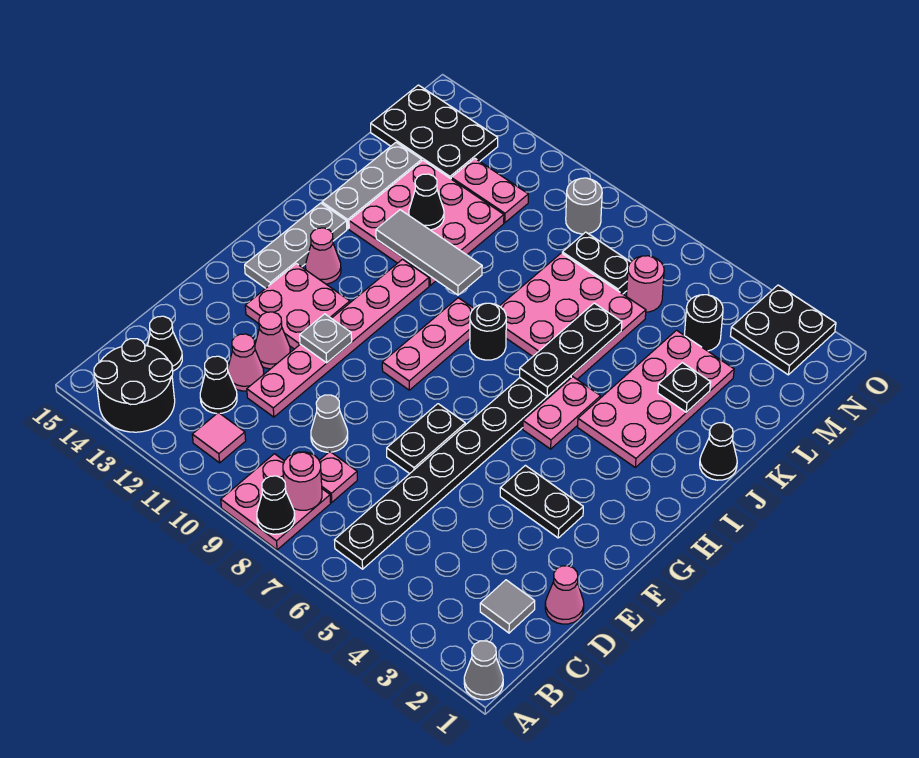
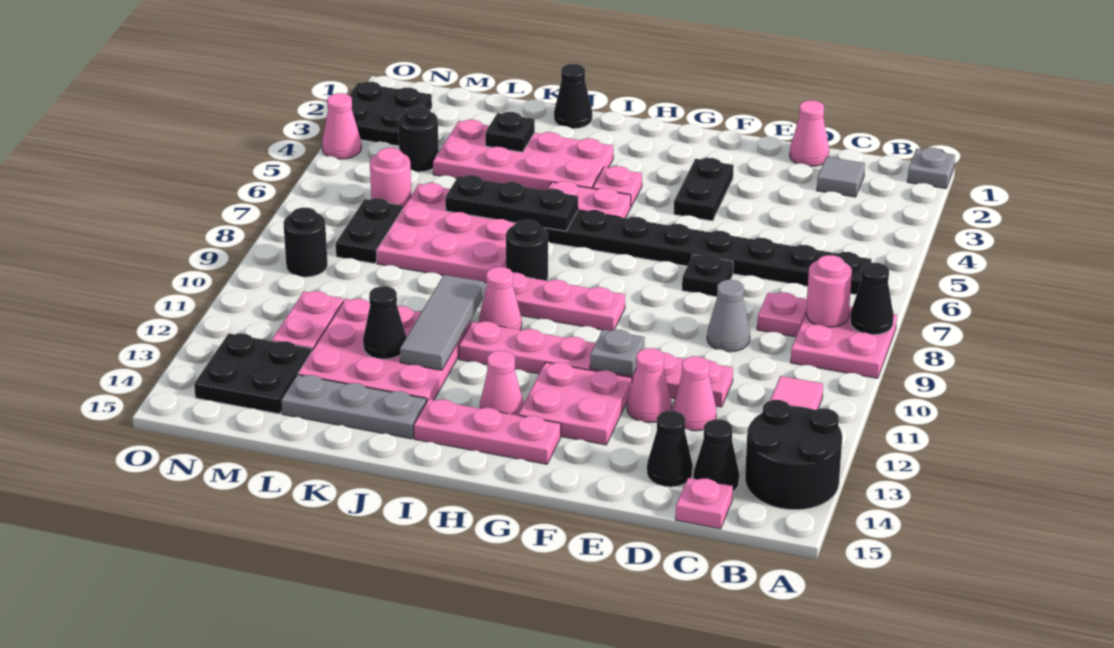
grey cone A1 level 1 -> grey plate A1 level 1
black cone C12 level 1 -> black cone D14 level 1
none -> pink plate C15 level 1
black plate E7:F7 level 1 -> black plate E7 level 1
grey plate G14:I14 level 1 -> pink plate G14:I14 level 1
none -> pink plate H4 level 1
none -> pink cone I10 level 1
black plate M13:N15 level 1 -> black plate M13:N14 level 1
grey round brick N9 level 1 -> black round brick N9 level 1
none -> pink cone O4 level 1

